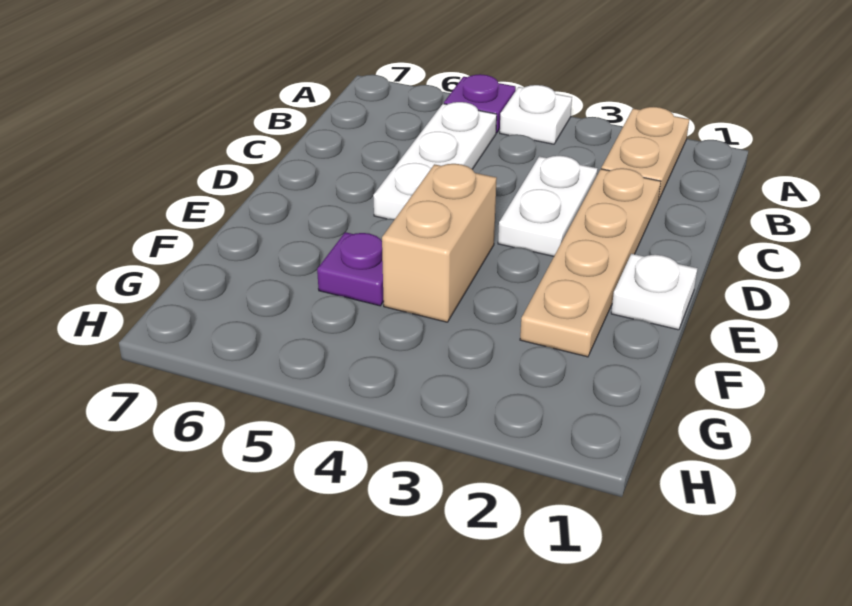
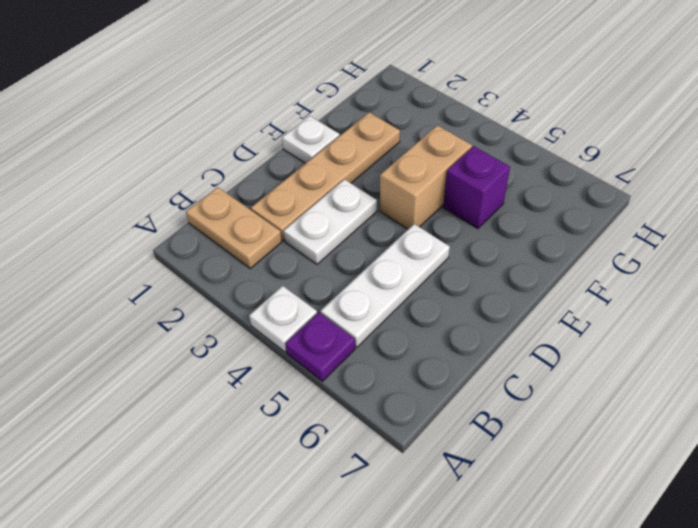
tan plate A2:B2 level 1 -> tan plate B1:B2 level 1
purple plate F5 level 1 -> purple brick F5 level 1

